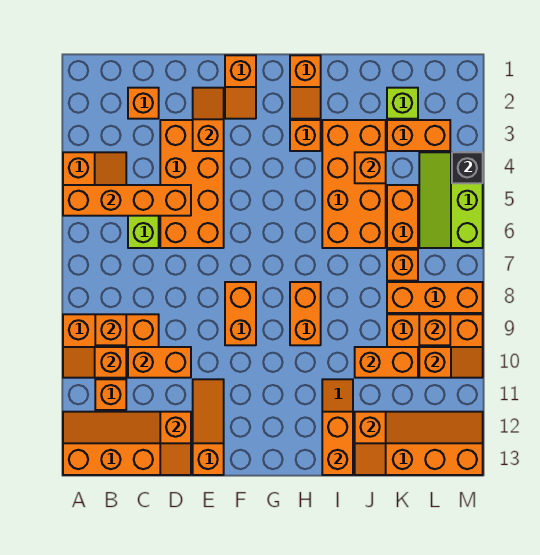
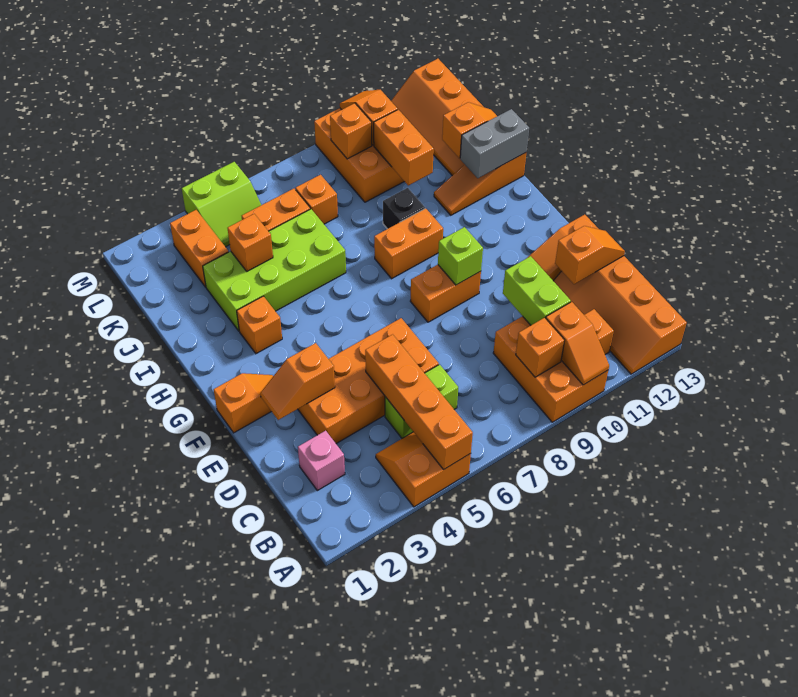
orange brick C2 level 1 -> pink brick C2 level 1
orange brick C10:D10 level 2 -> lime brick C10:D10 level 2
orange slope H1:H2 level 1 top 1 -> none
orange brick I3:J6 level 1 -> lime brick I3:J6 level 1
orange brick I12:I13 level 2 -> grey brick I12:I13 level 2
lime brick K2 level 1 -> lime brick F9 level 2
orange brick K8:M8 level 1 -> none
lime slope L4:M6 level 1 top M -> lime slope L4:M5 level 1 top M
black brick M4 level 2 -> black brick I9 level 1

